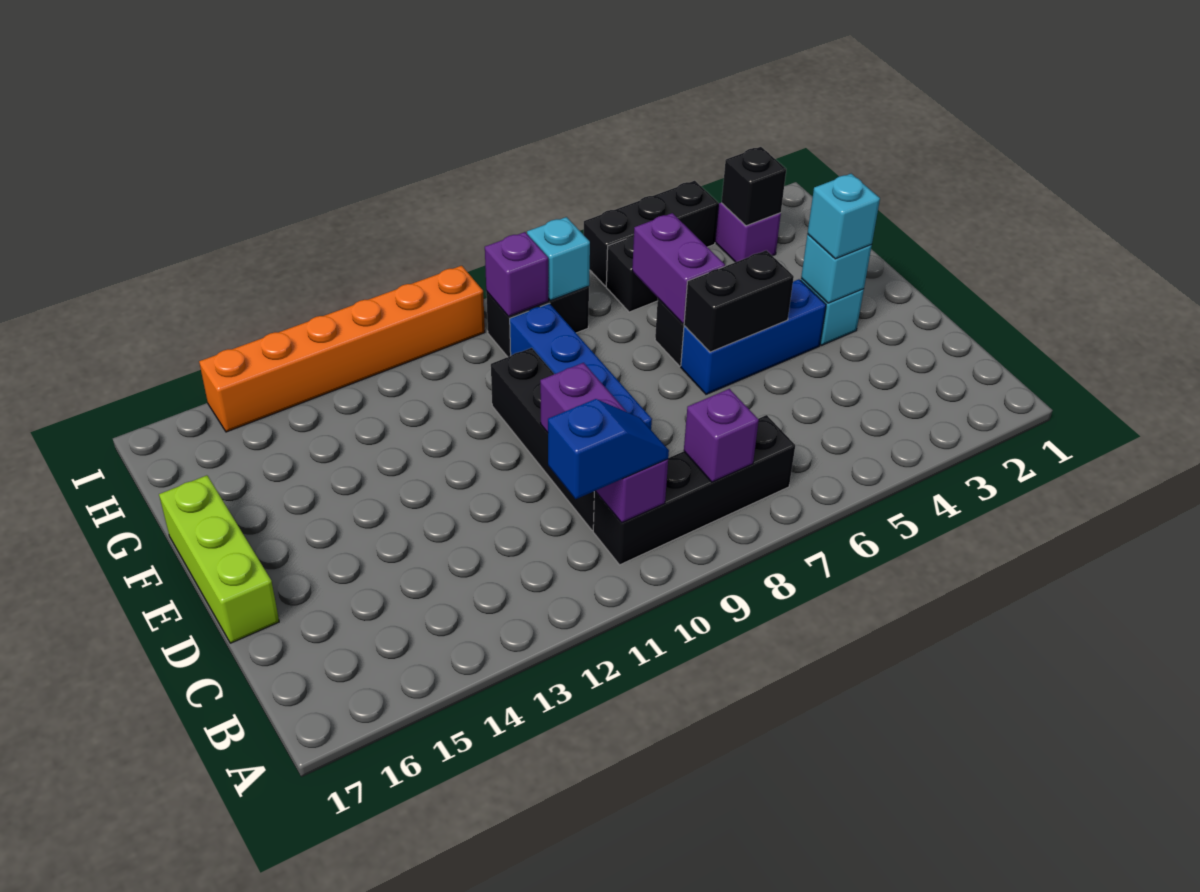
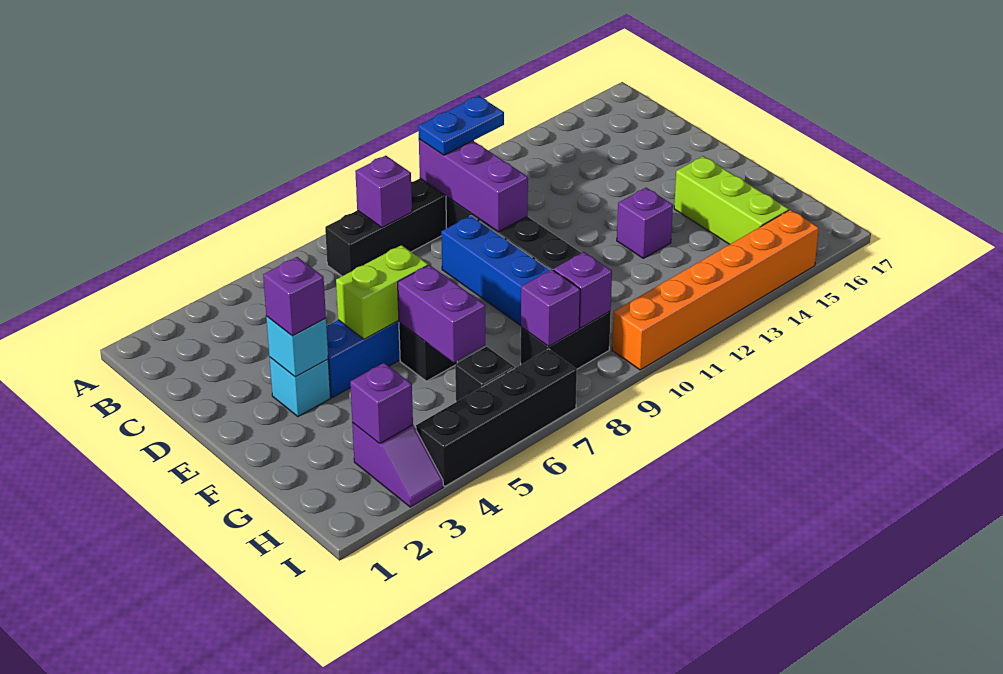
blue slope B10:B11 level 3 top 11 -> blue plate B10:B11 level 3
lime brick D17:F17 level 1 -> lime brick F15:H15 level 1
cyan brick E3 level 3 -> purple brick E3 level 3
black brick E5:E6 level 2 -> lime brick E5:E6 level 2
none -> purple brick F13 level 1
black brick H3 level 2 -> purple brick H3 level 2
cyan brick H8 level 2 -> purple brick H8 level 2
black brick I4:I6 level 1 -> black brick I4:I7 level 1

